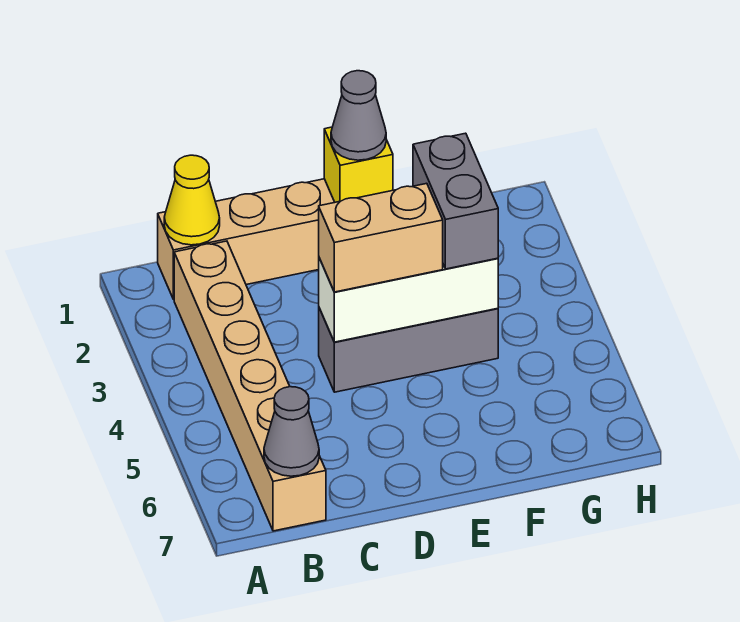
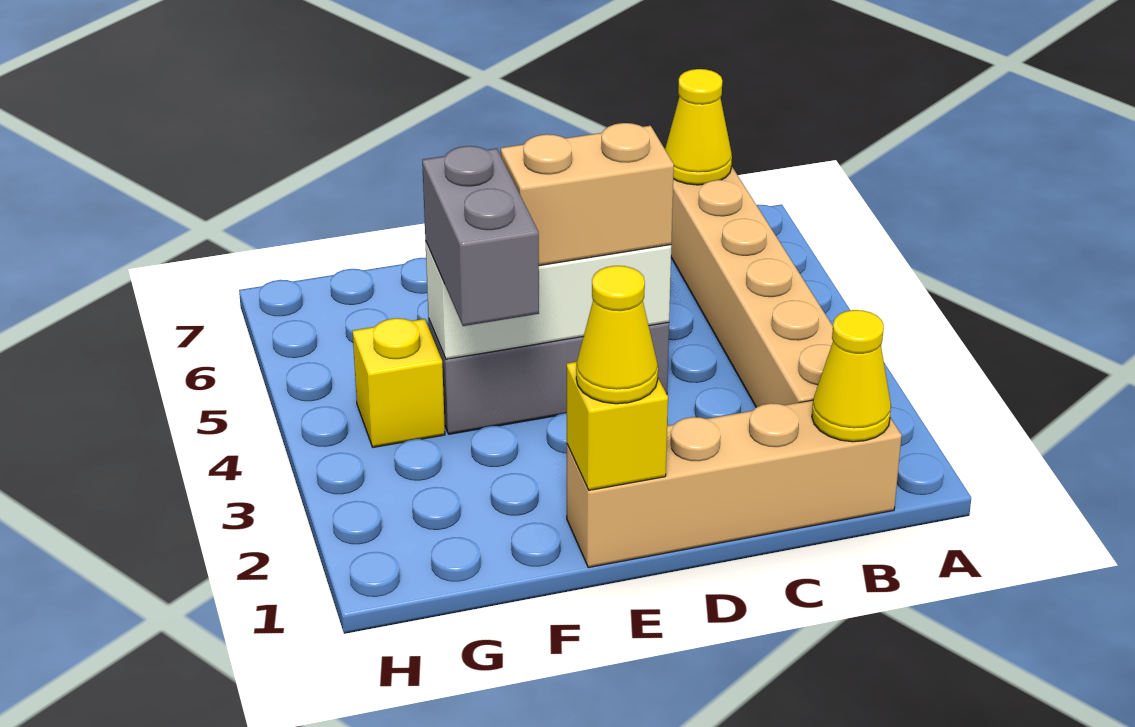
grey cone B7 level 2 -> yellow cone B7 level 2
grey cone E1 level 3 -> yellow cone E1 level 3
none -> yellow brick G4 level 1

